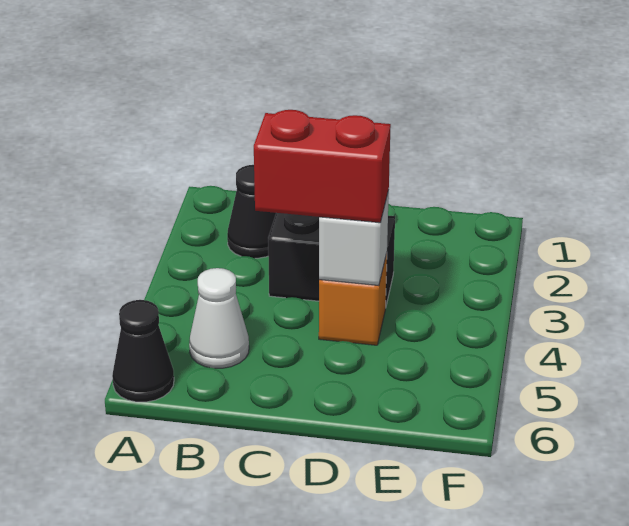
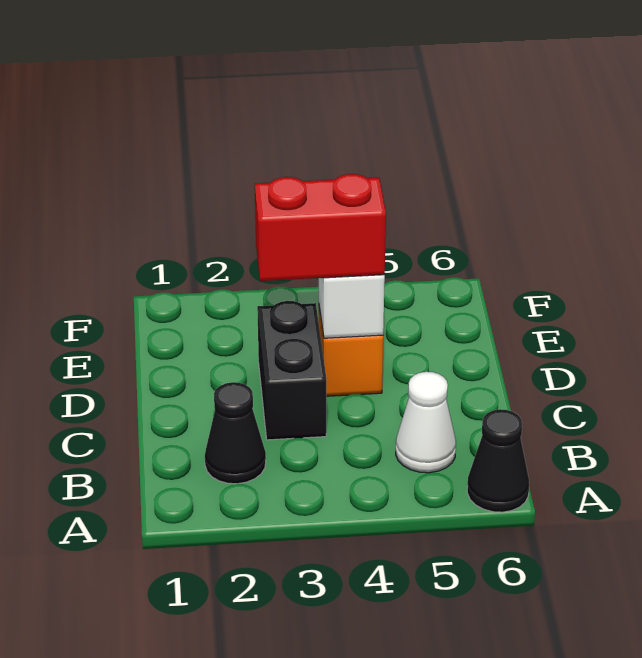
red brick C4:D4 level 3 -> red brick D3:D4 level 3

